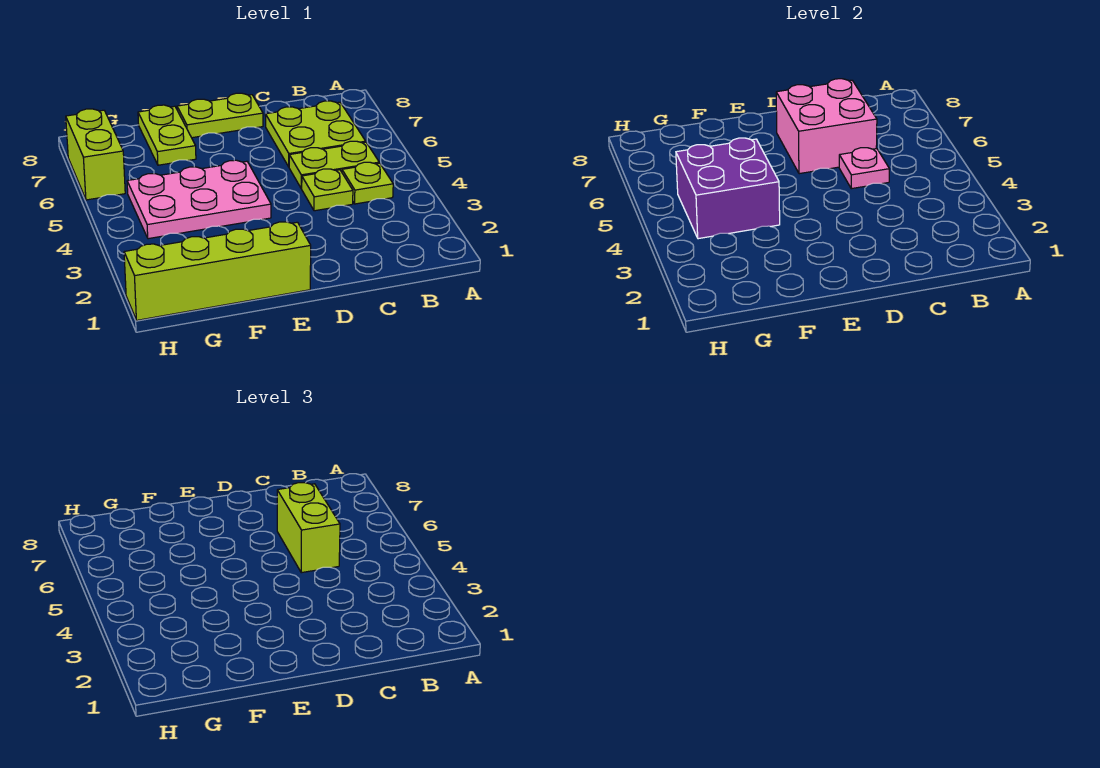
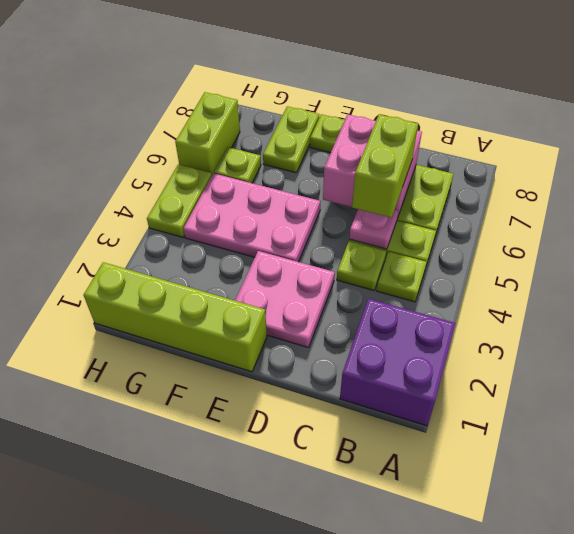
none -> pink plate D2:E3 level 1
purple brick F4:G5 level 2 -> purple brick A1:B2 level 1
none -> lime plate G6 level 1
none -> lime plate H4:H5 level 1

